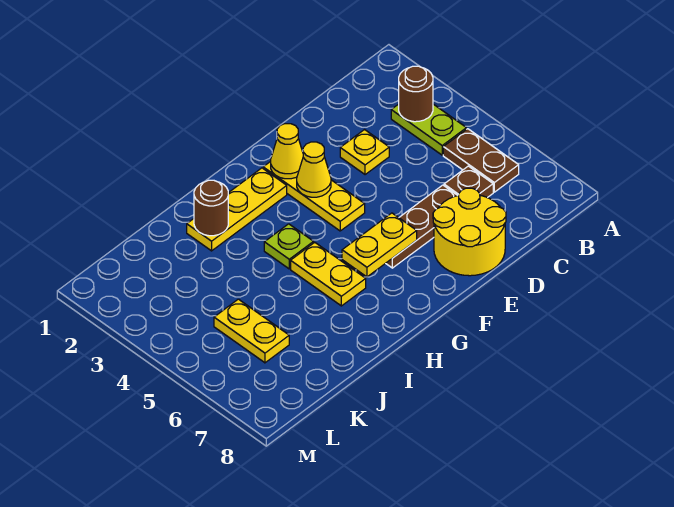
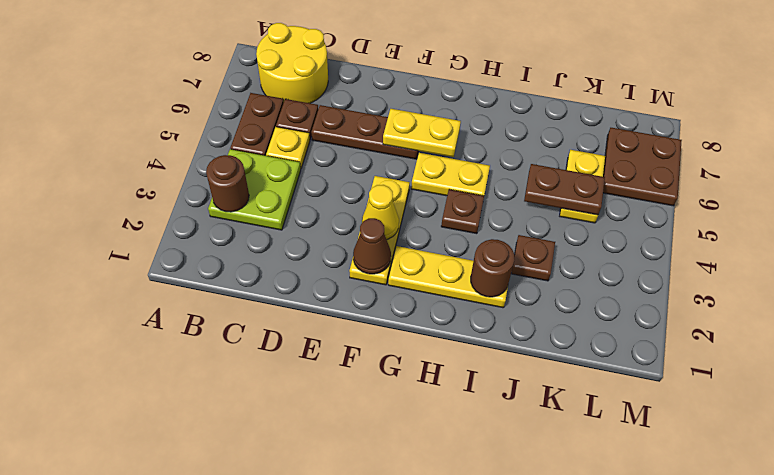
lime plate B3:B4 level 1 -> lime plate B3:C4 level 1
yellow plate D3 level 1 -> yellow plate C5 level 1
yellow round brick D7:E8 level 1 -> yellow round brick B7:C8 level 1
yellow cone F2 level 2 -> brown cone F2 level 2
lime plate H4 level 1 -> brown plate H4 level 1
yellow plate H5:H6 level 1 -> yellow plate G5:H5 level 1
none -> brown plate J3 level 1
none -> brown plate J5:K5 level 2
none -> brown plate L6:M7 level 1

